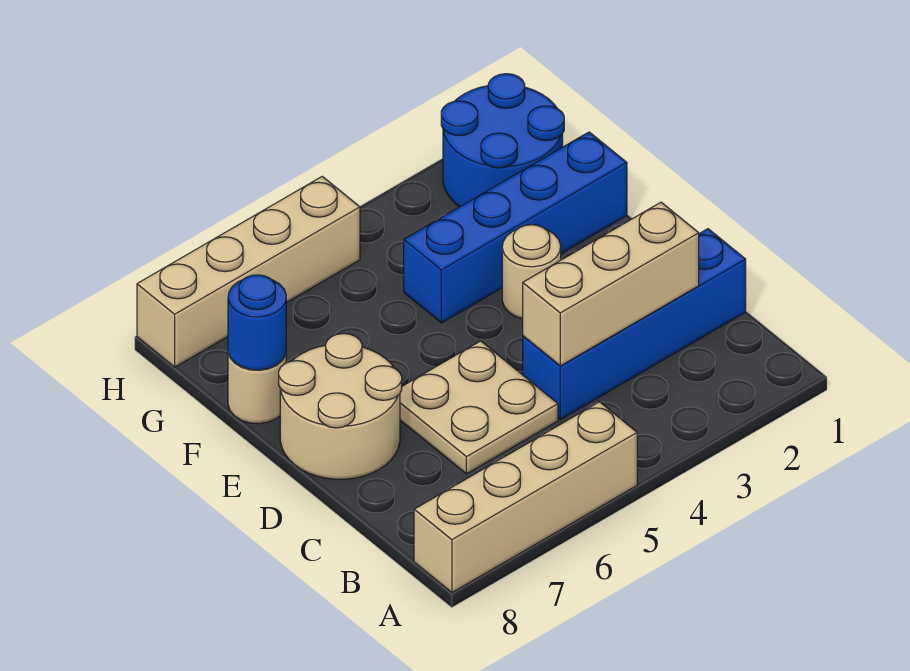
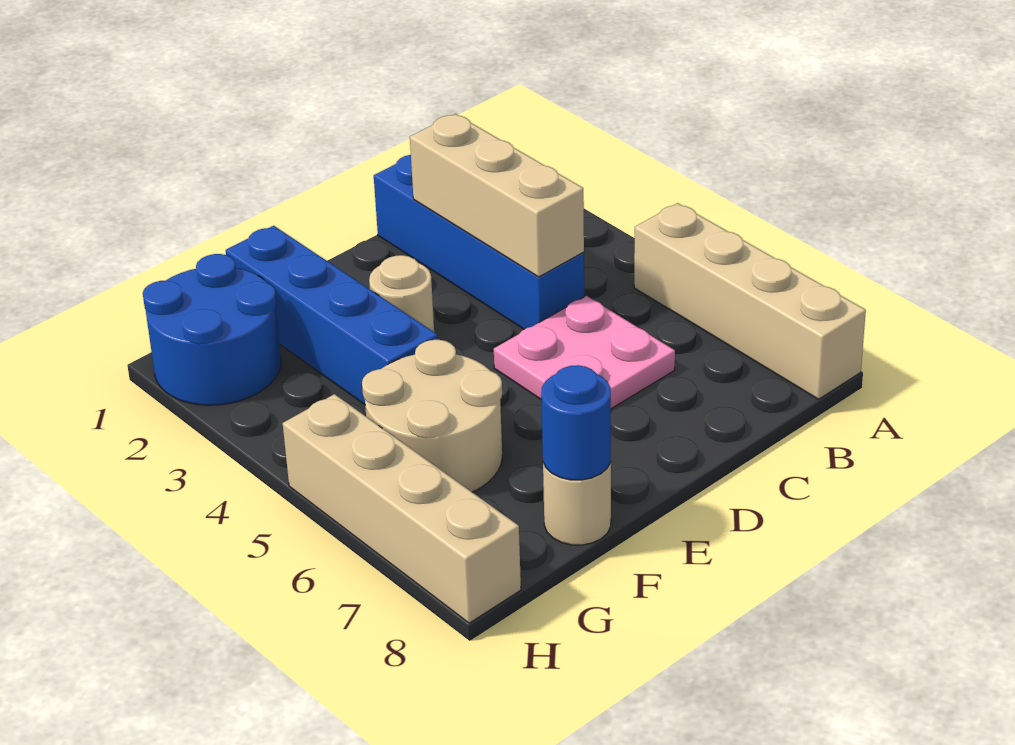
tan plate C5:D6 level 1 -> pink plate C5:D6 level 1
tan round brick D7:E8 level 1 -> tan round brick F5:G6 level 1

